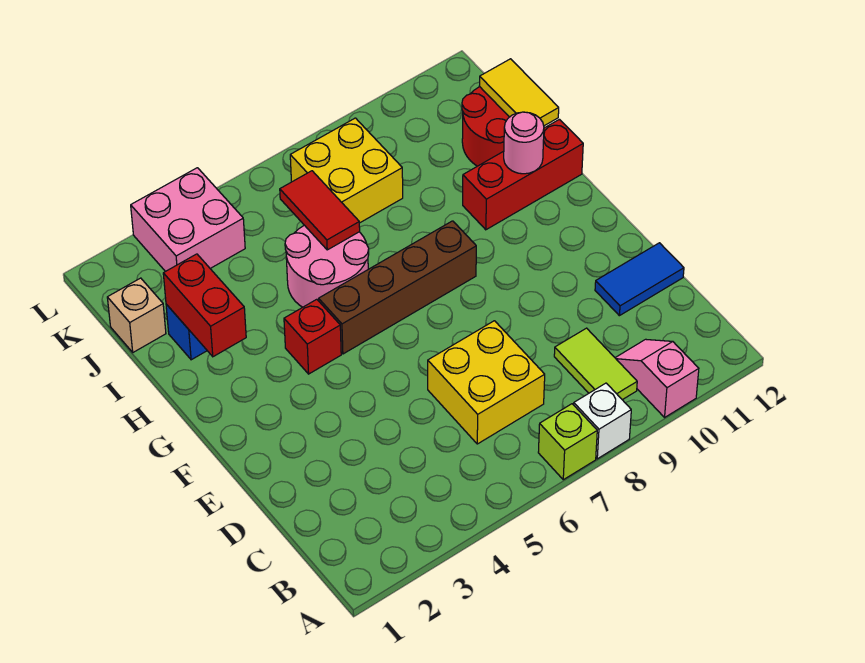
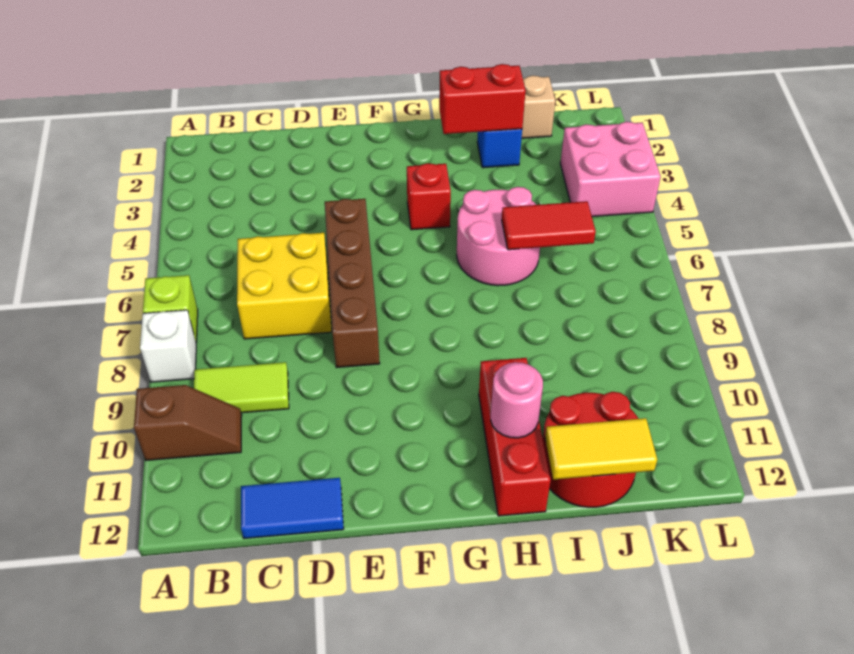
pink slope A10:B10 level 1 top A -> brown slope A10:B10 level 1 top A
blue tile D11:D12 level 1 -> blue tile C12:D12 level 1
brown brick G5:G8 level 1 -> brown brick E5:E8 level 1
yellow brick J7:K8 level 1 -> none

